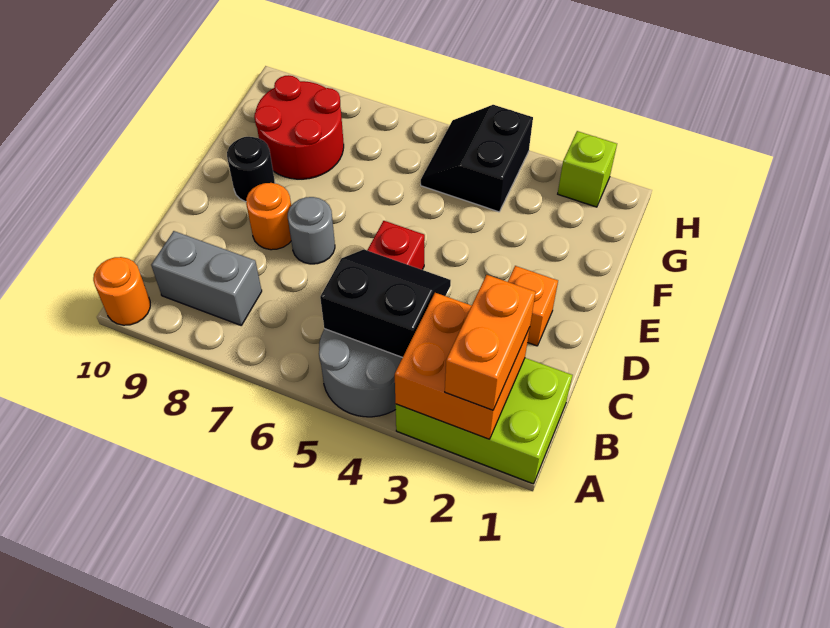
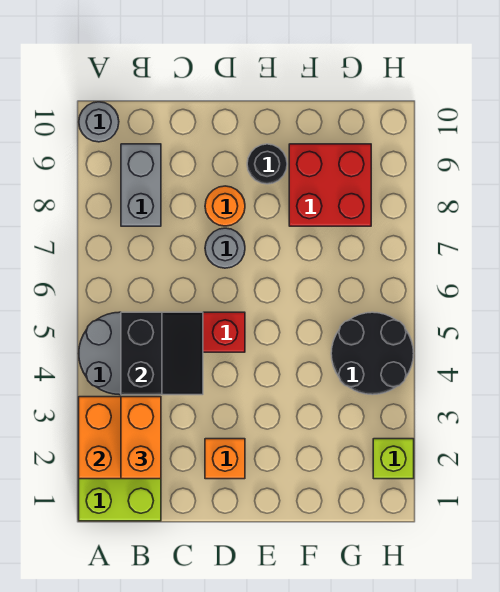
orange brick A2:B2 level 3 -> orange brick B2:B3 level 3
orange round brick A10 level 1 -> grey round brick A10 level 1
red round brick F8:G9 level 1 -> red brick F8:G9 level 1
black slope G4:H5 level 1 top 4 -> black round brick G4:H5 level 1

